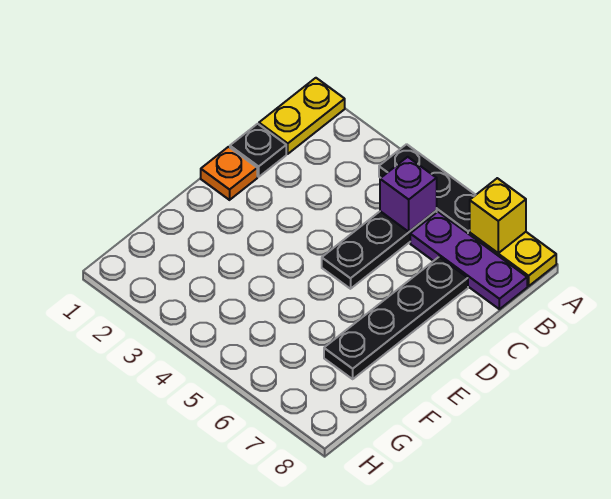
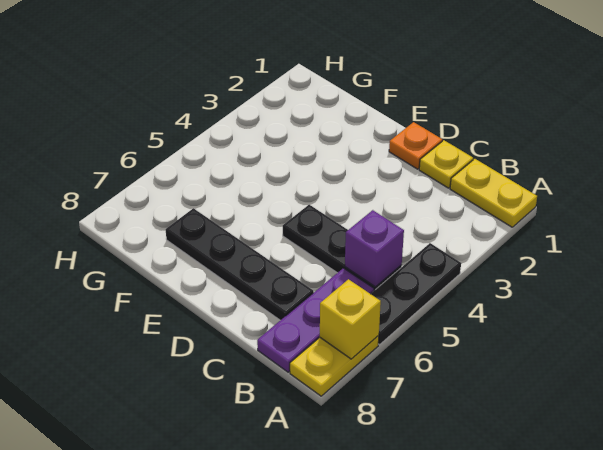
black plate C1 level 1 -> yellow plate C1 level 1

